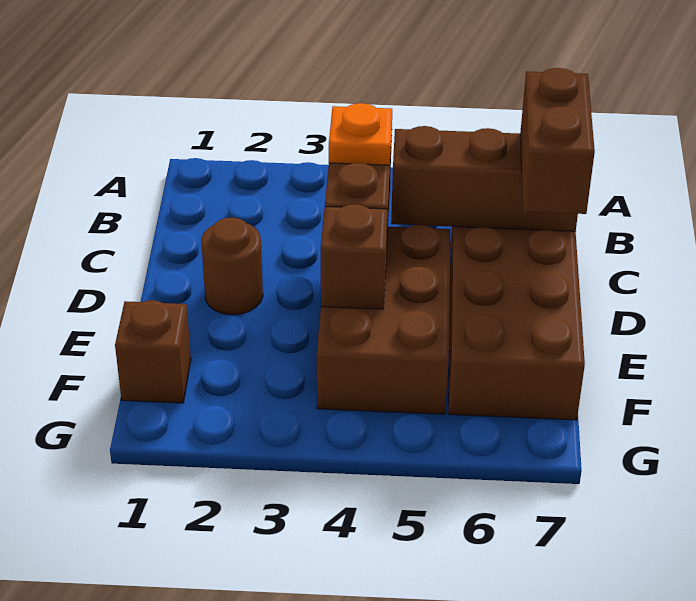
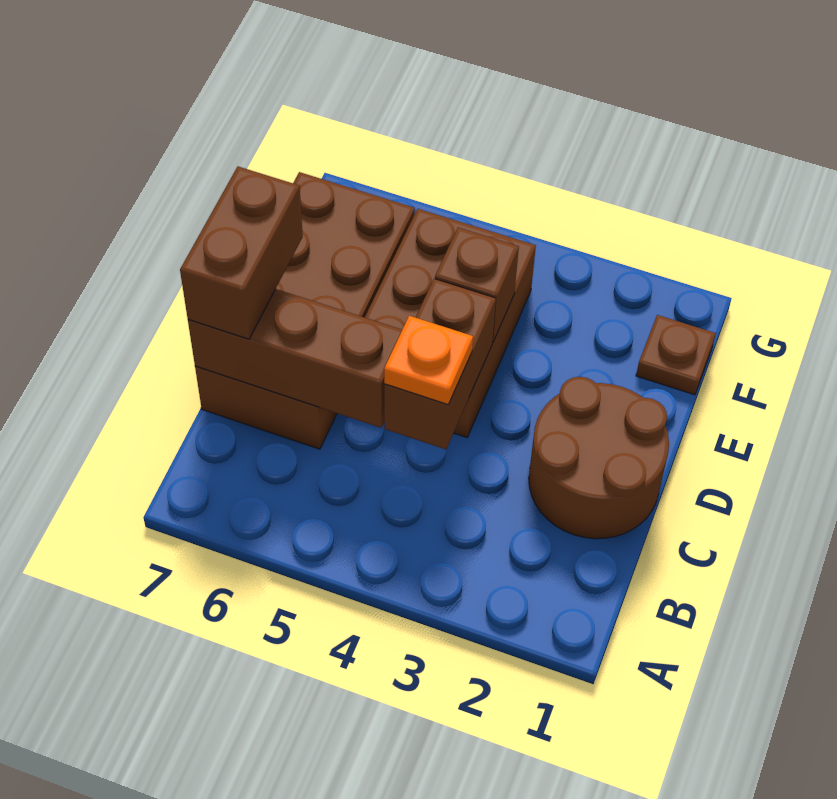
brown round brick D2 level 1 -> brown round brick C1:D2 level 1
brown brick F1 level 1 -> brown plate F1 level 1

